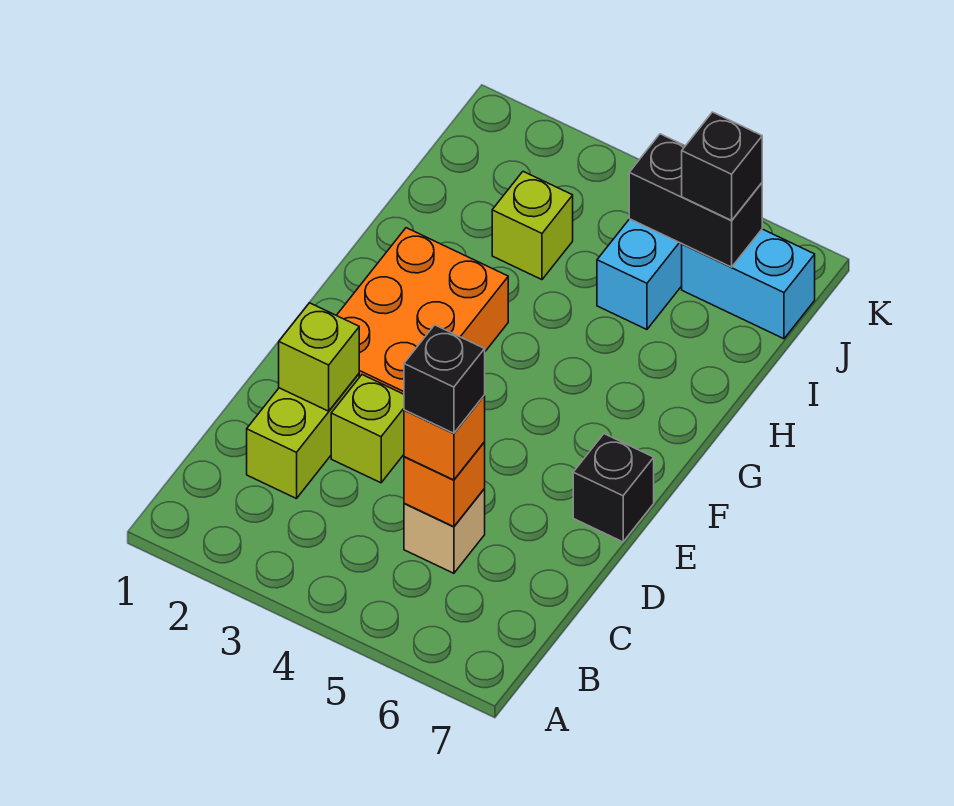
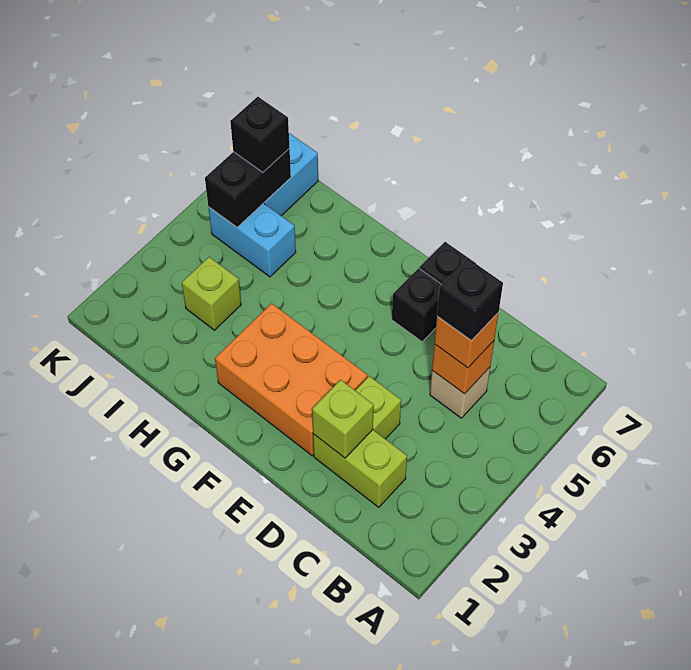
none -> black brick E6 level 1

